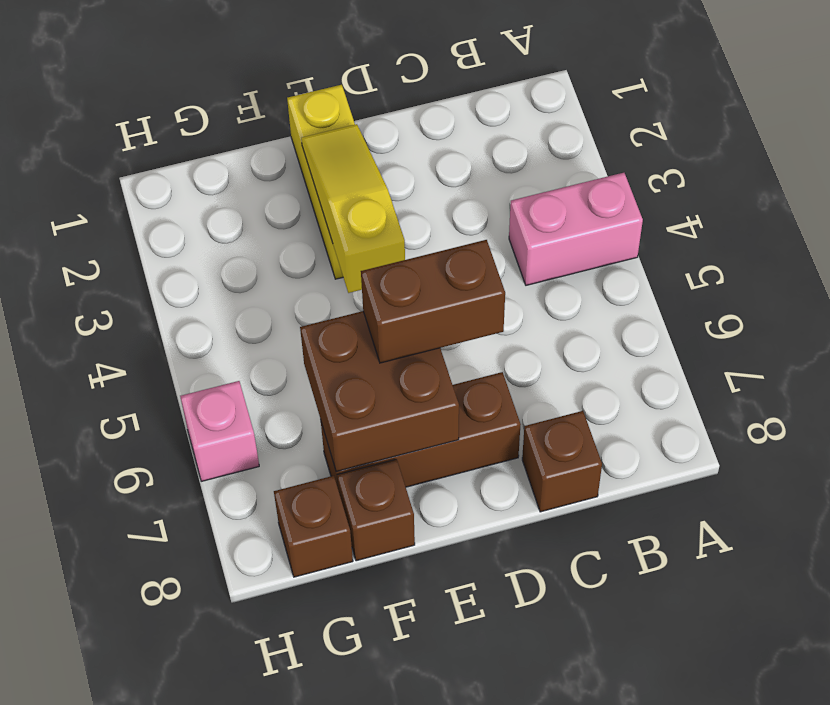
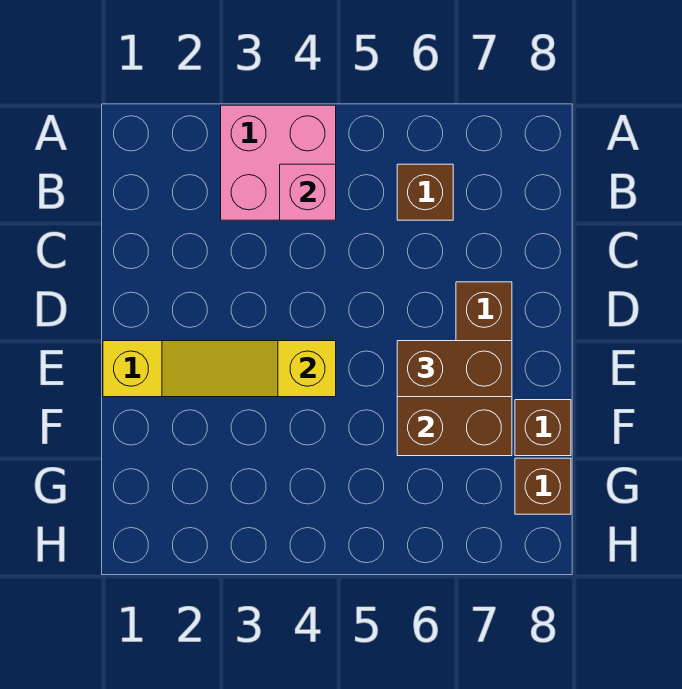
pink brick A4:B4 level 1 -> pink brick A3:B4 level 1
brown brick C8 level 1 -> brown brick B6 level 1
brown brick D6:E6 level 3 -> brown brick E6:E7 level 3
pink brick H6 level 1 -> pink brick B4 level 2

